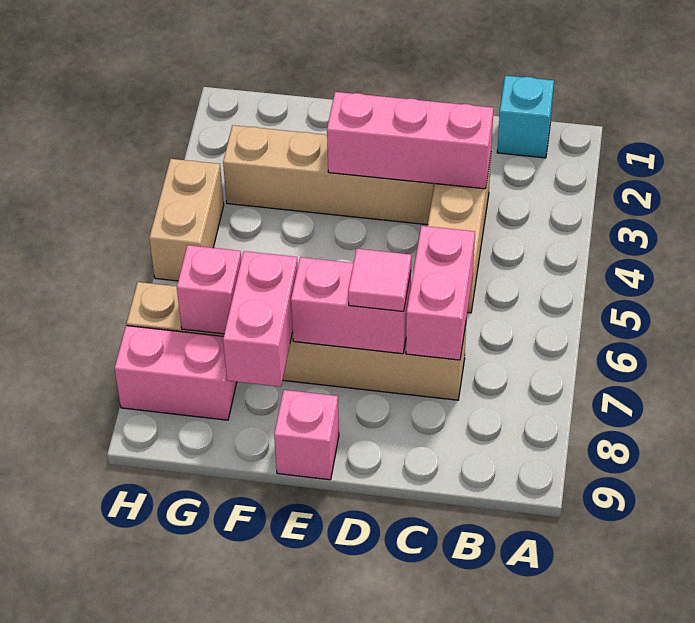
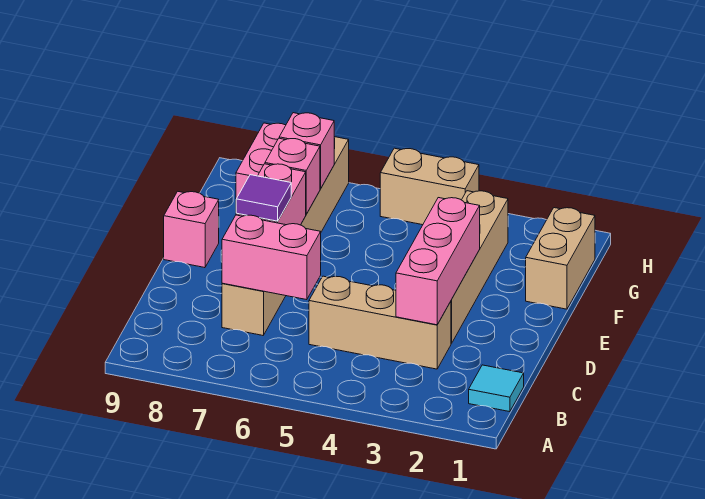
cyan brick B1 level 1 -> cyan tile B1 level 1
pink tile D7 level 3 -> purple tile D7 level 3
none -> tan brick F1:G1 level 1
pink brick F7:F8 level 2 -> pink brick F7 level 2

